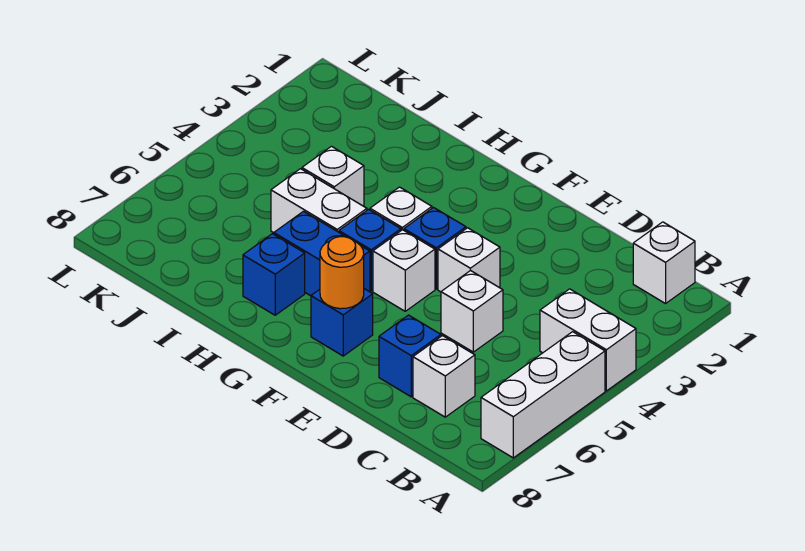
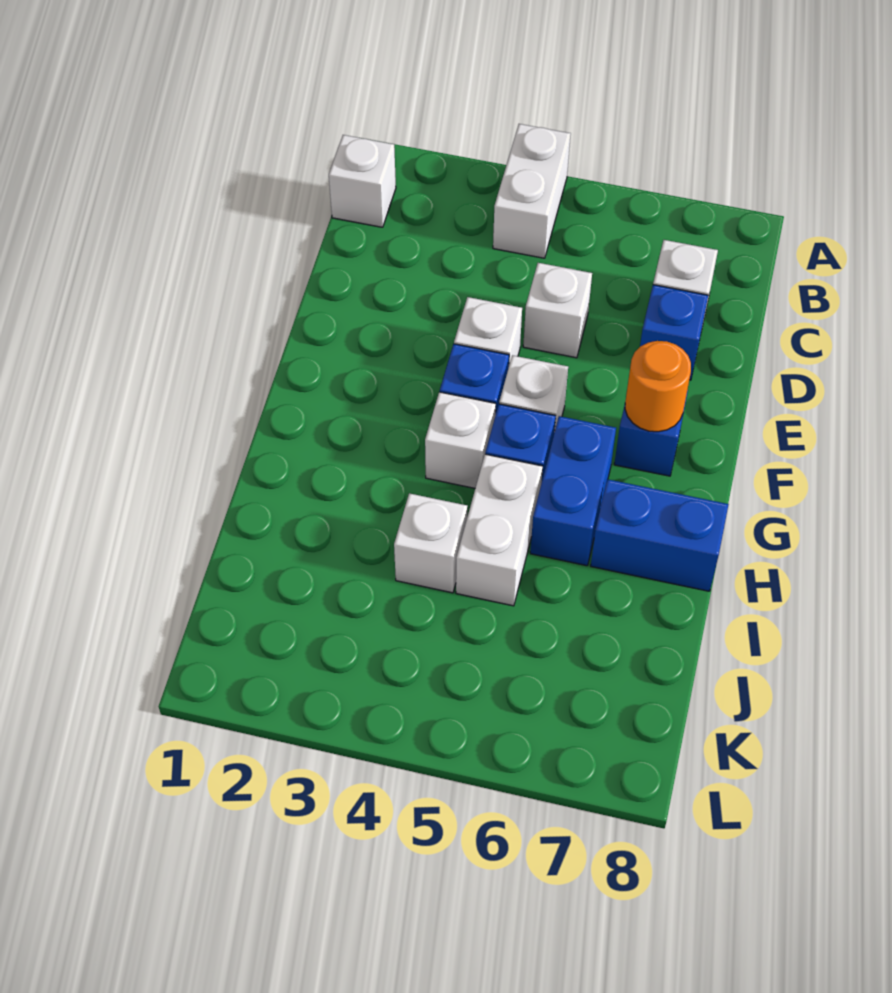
white brick A5:A7 level 1 -> none
blue brick H7 level 1 -> blue brick H7:H8 level 1

